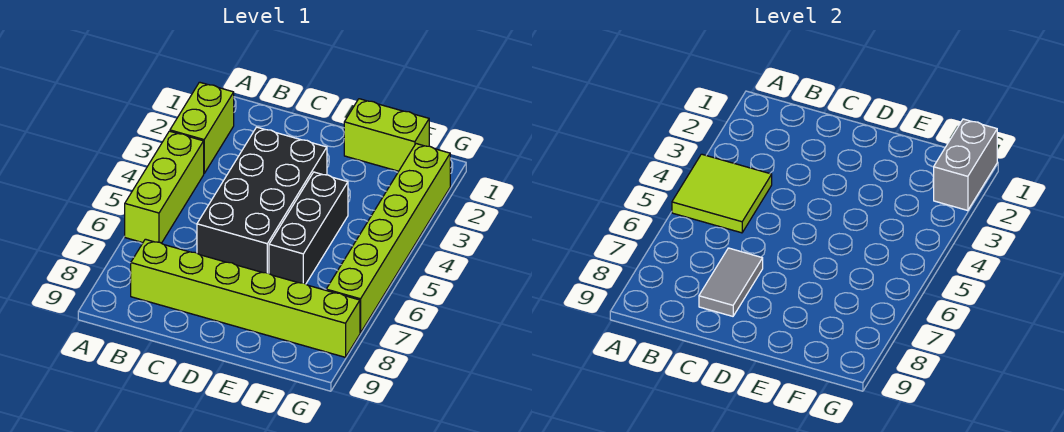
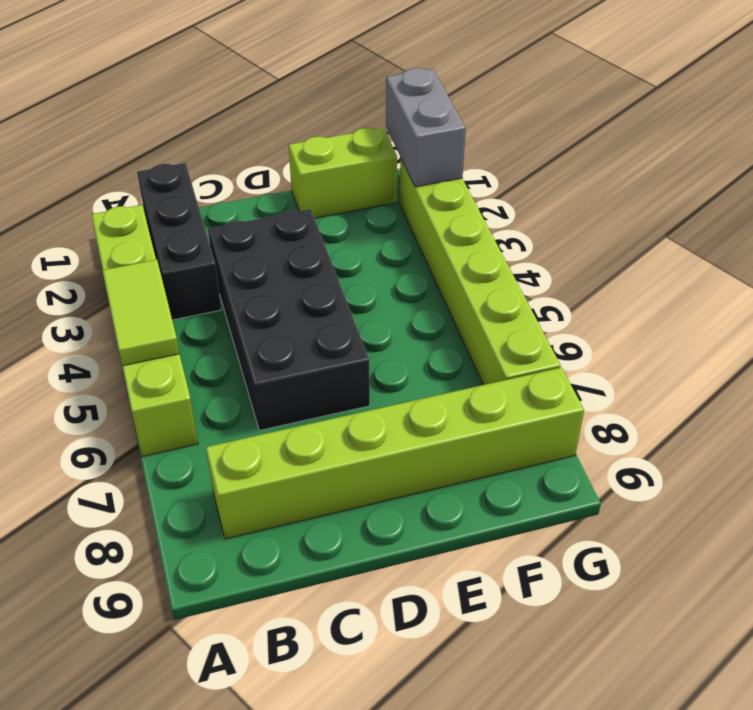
lime tile A4:B5 level 2 -> lime tile A4:A5 level 2
grey tile C7:C8 level 2 -> none
black brick E4:E6 level 1 -> black brick B1:B3 level 1

